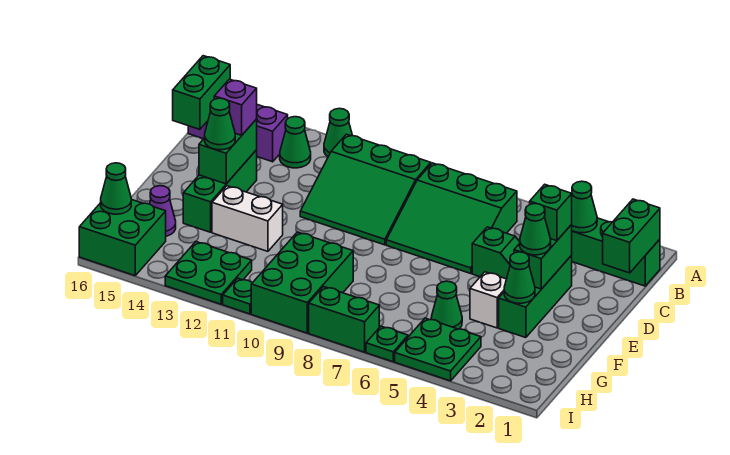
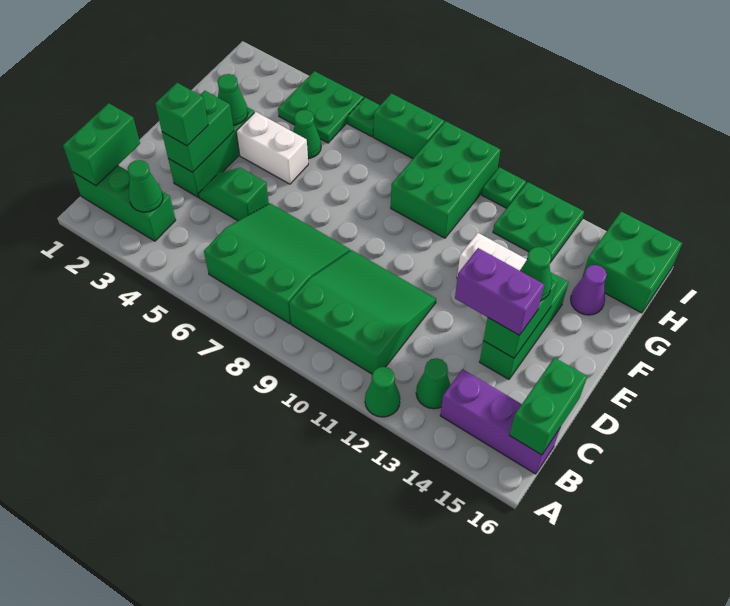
purple brick D14 level 3 -> purple brick D13:D14 level 3
green cone E3 level 3 -> none
white brick F4 level 1 -> white brick F4:F5 level 1
green cone H16 level 2 -> none

